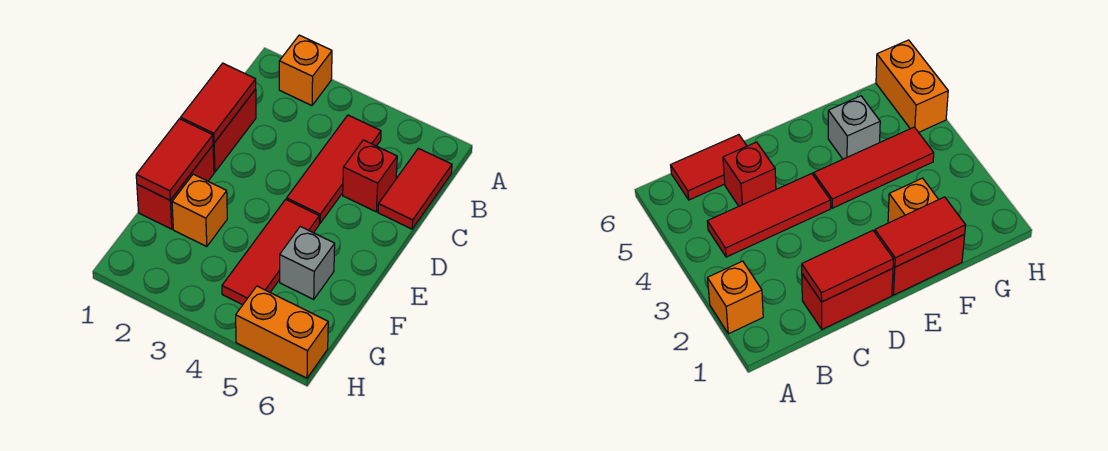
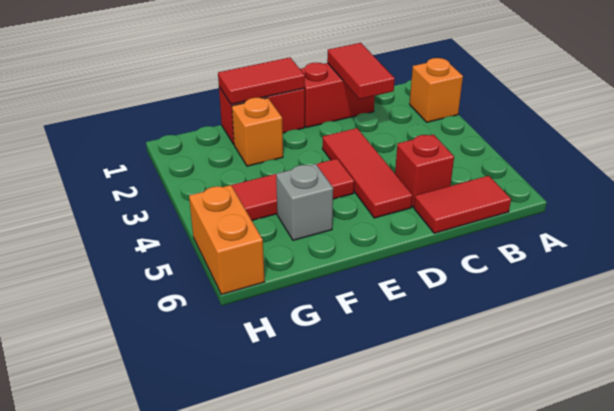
red tile B4:D4 level 1 -> red tile D3:D5 level 1
red tile C1:D1 level 2 -> red tile C1:C2 level 2

